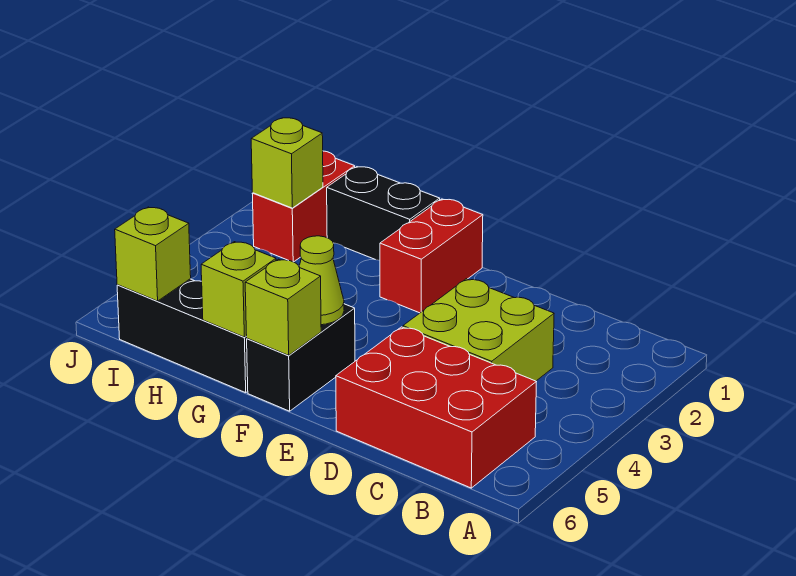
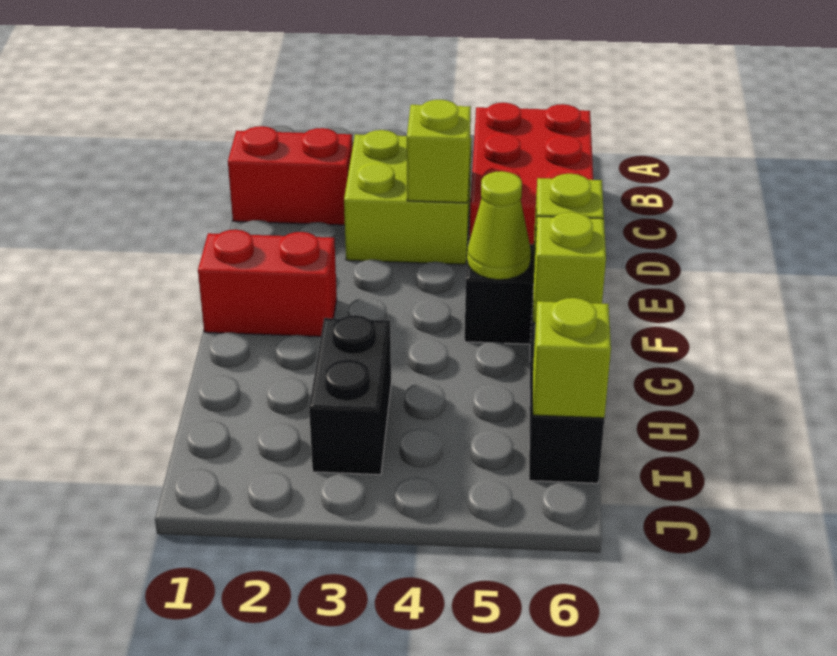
black brick G1:H1 level 1 -> black brick H3:I3 level 1
red brick I1:I2 level 1 -> red brick C1:C2 level 1
lime brick I2 level 2 -> lime brick D4 level 2

